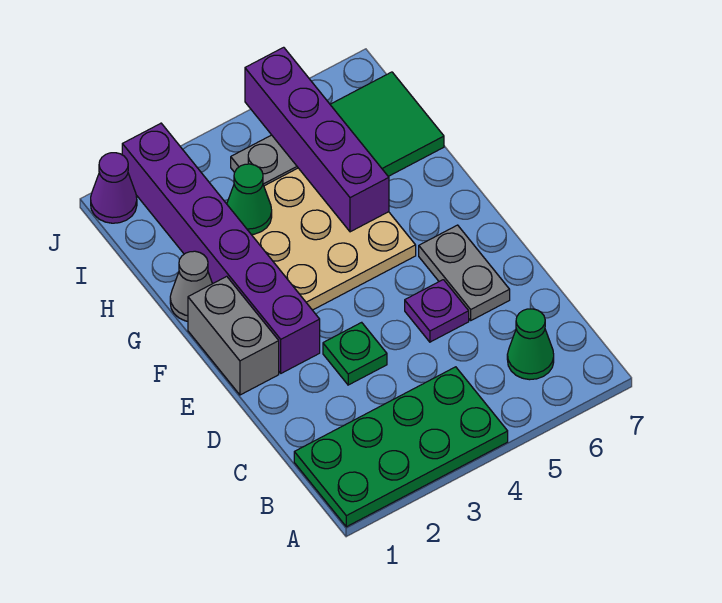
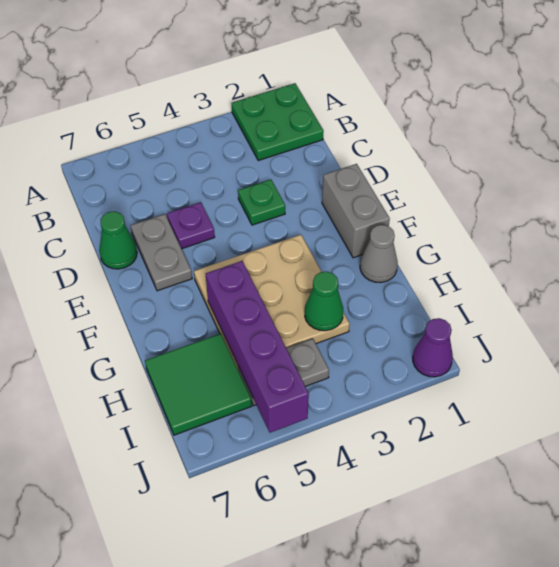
green plate A1:B4 level 1 -> green plate A1:B2 level 1
green cone B6 level 1 -> green cone D7 level 1
purple brick E2:J2 level 1 -> none

